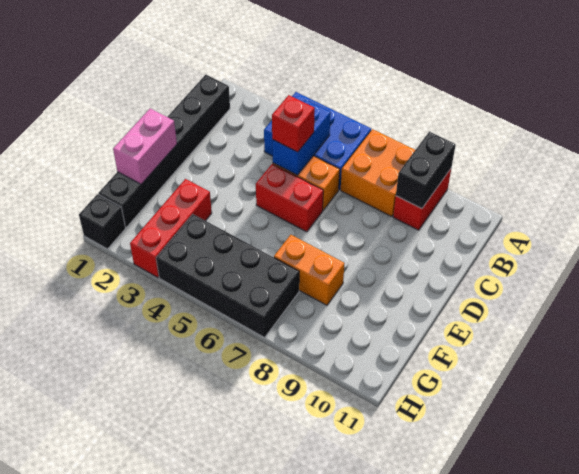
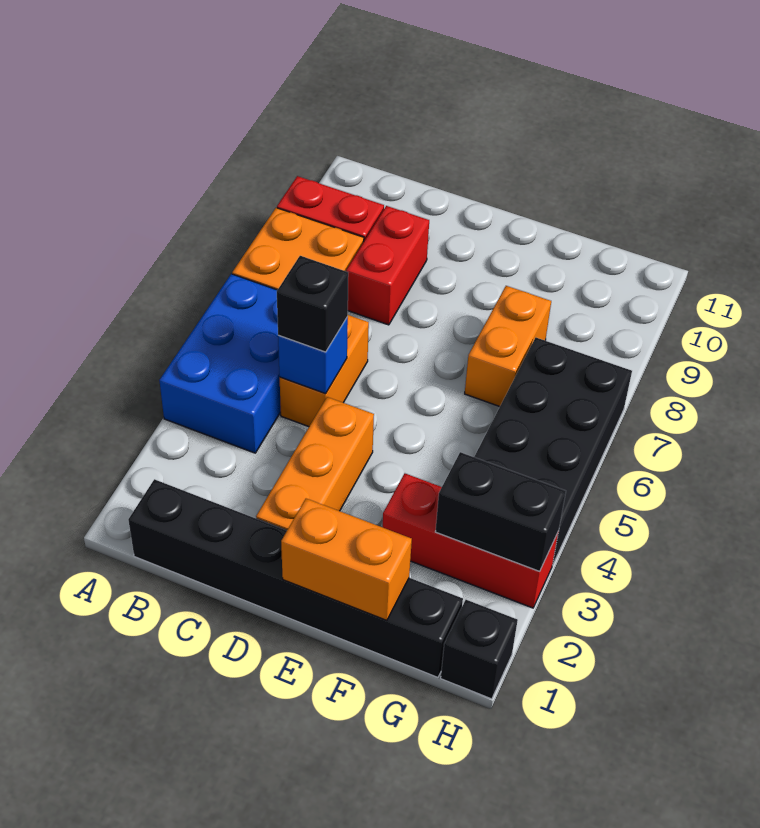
black brick A9:B9 level 2 -> black brick G3:H3 level 2
blue brick B5:C5 level 2 -> blue brick C5 level 2
red brick C5 level 3 -> black brick C5 level 3
none -> orange brick D2:D4 level 1
red brick D5:D6 level 1 -> red brick C8:C9 level 1
pink brick E1:F1 level 2 -> orange brick E1:F1 level 2

